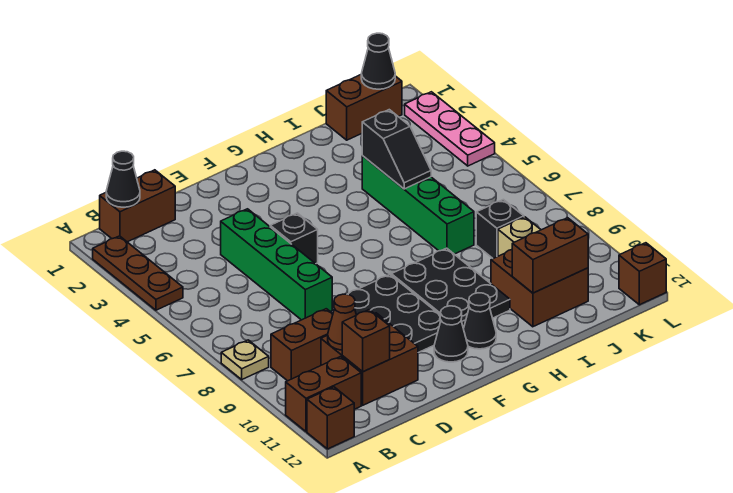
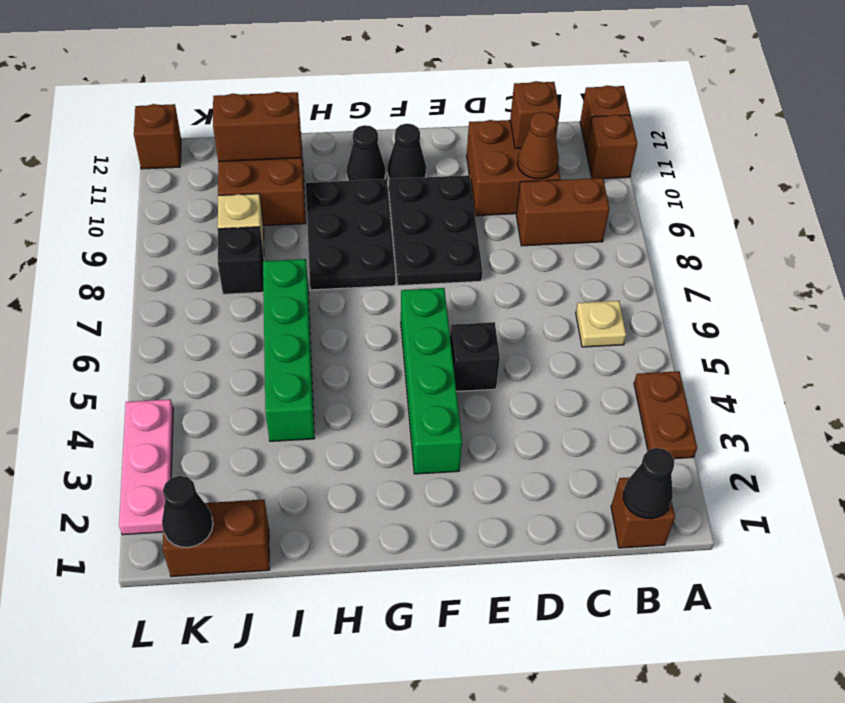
brown plate A2:A4 level 1 -> brown plate A3:A4 level 1
tan plate A8 level 1 -> tan plate B6 level 1
brown brick A11:B11 level 1 -> brown brick A11 level 1
brown brick B1:C1 level 1 -> brown brick B1 level 1
green brick D4:D7 level 1 -> green brick F3:F6 level 1
black slope I4:I5 level 2 top 4 -> none

